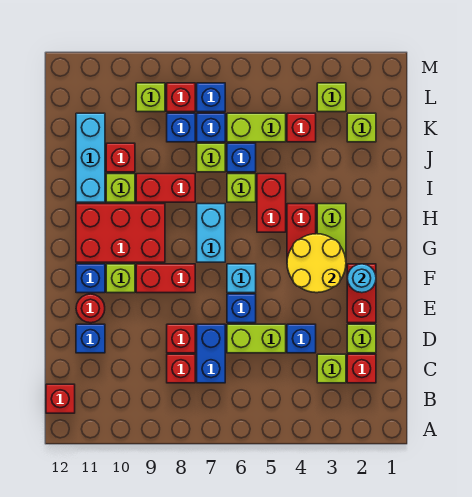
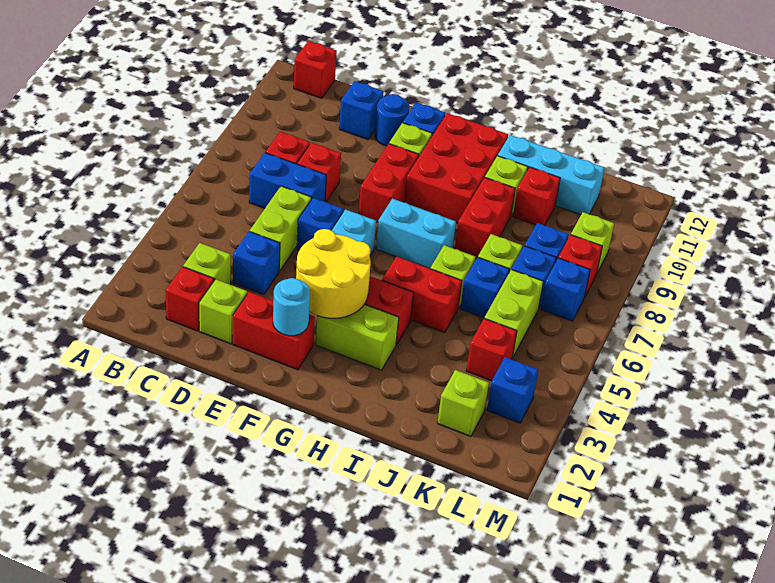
red round brick E11 level 1 -> blue round brick E11 level 1
lime brick L3 level 1 -> blue brick L3 level 1

